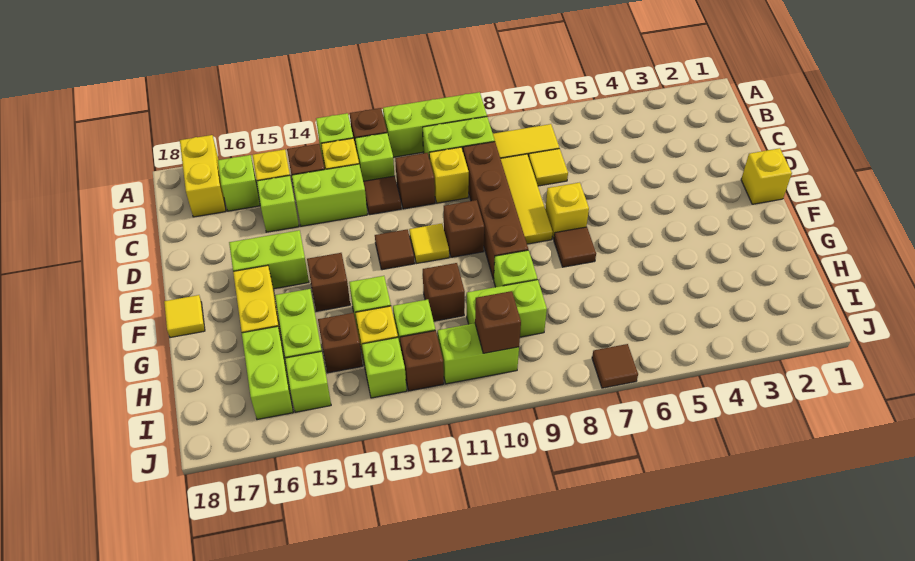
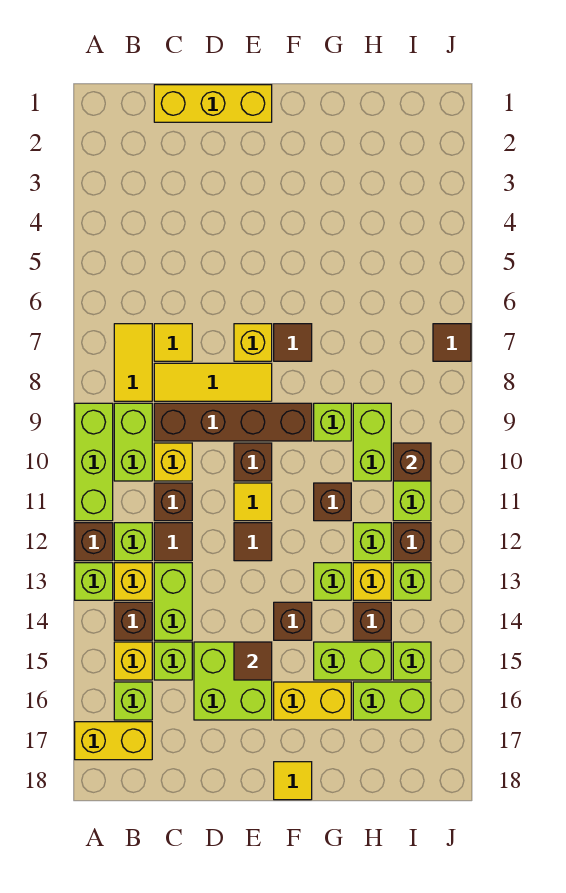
yellow brick E1 level 1 -> yellow brick C1:E1 level 1
lime brick E15:E16 level 1 -> lime brick D15:E16 level 1
none -> brown tile E15 level 2

